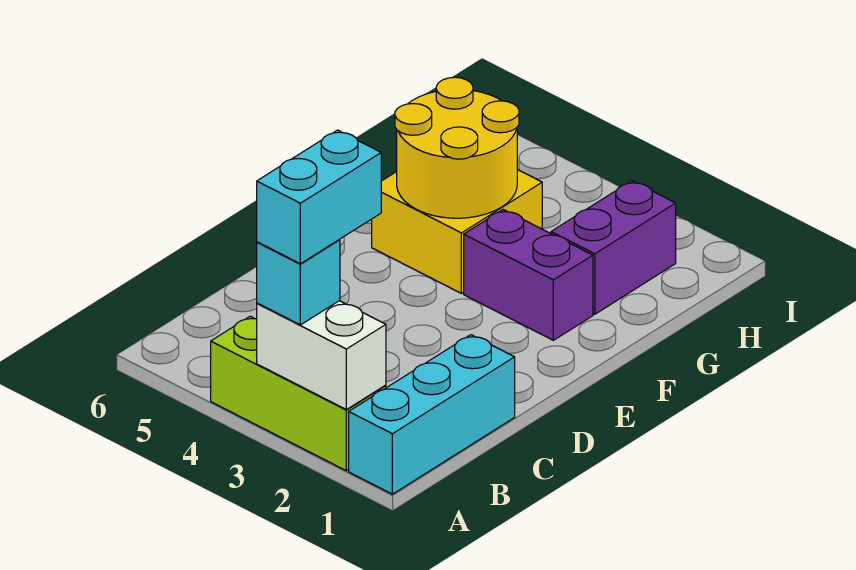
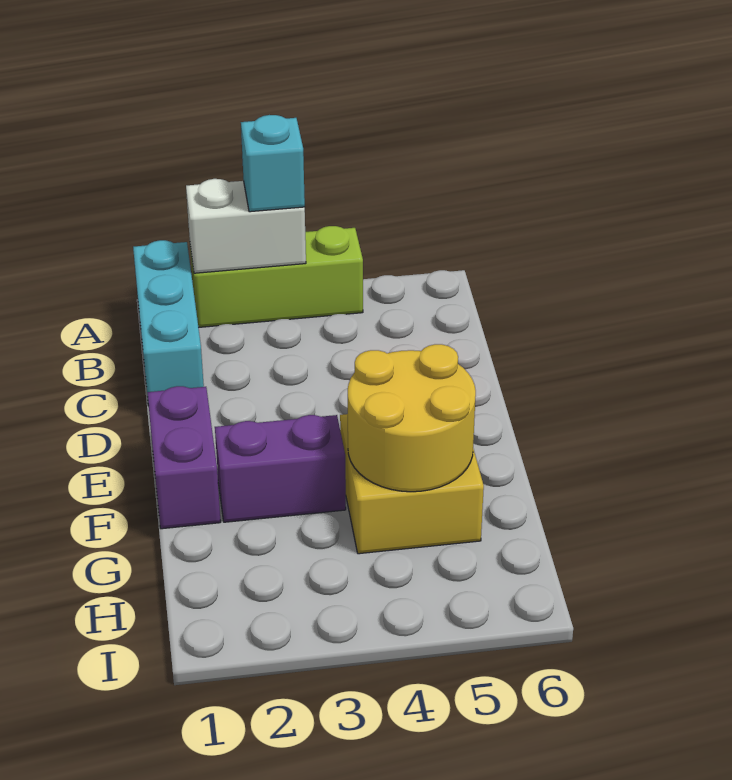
cyan brick A3:B3 level 4 -> none
purple brick G2:H2 level 1 -> purple brick E1:F1 level 1

